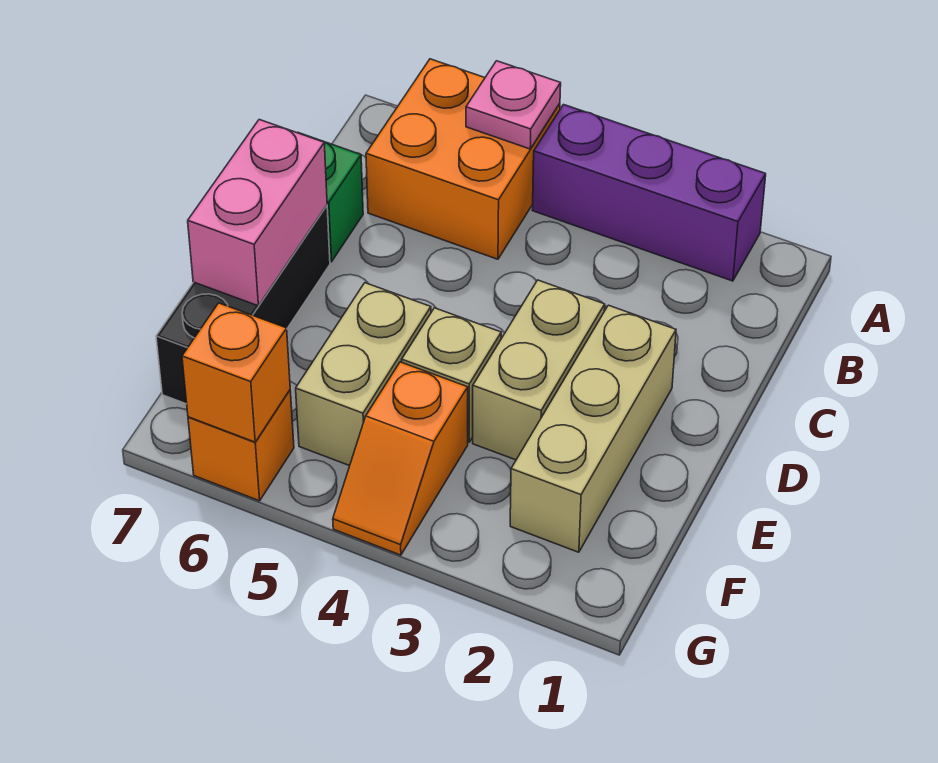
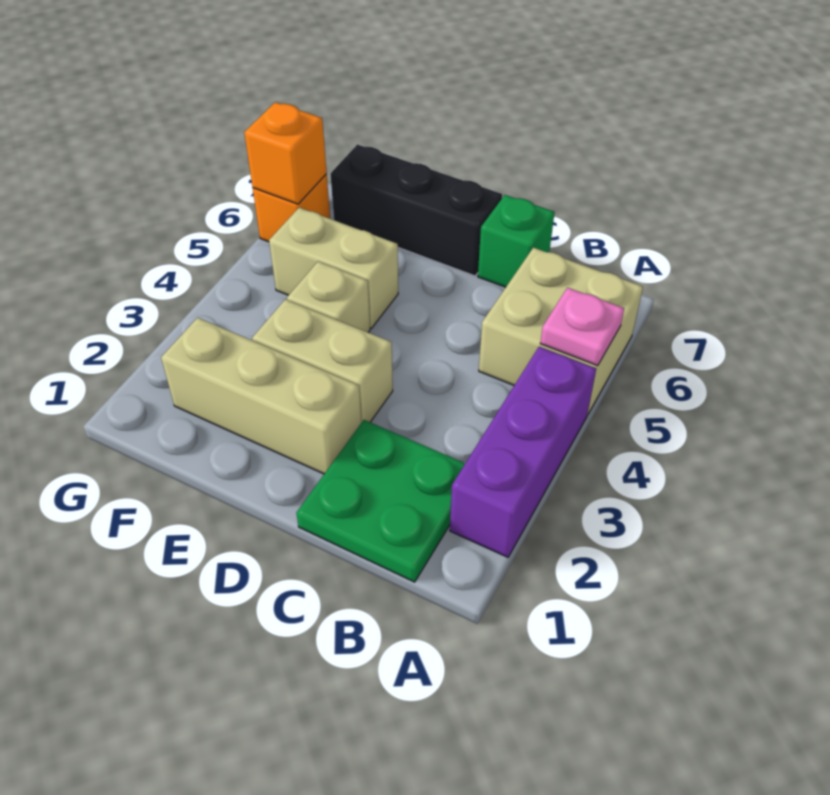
orange brick A5:B6 level 1 -> tan brick A5:B6 level 1
none -> green plate B1:C2 level 1
pink brick D7:E7 level 2 -> none
orange slope F4:G4 level 1 top F -> none

